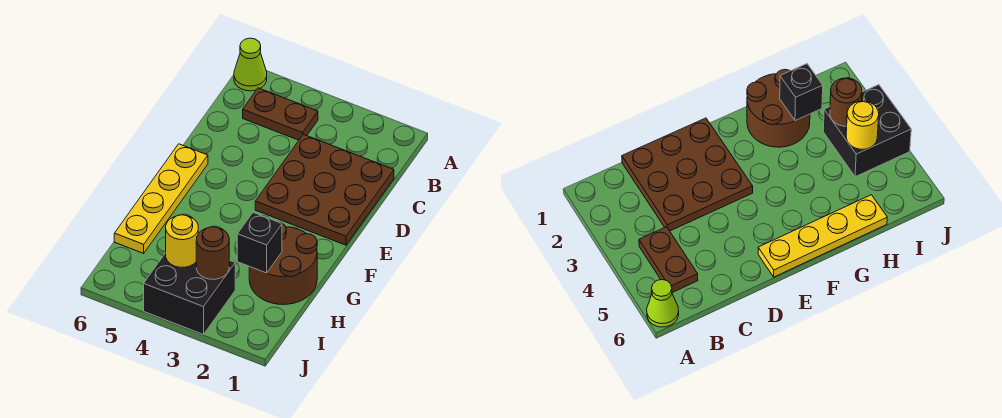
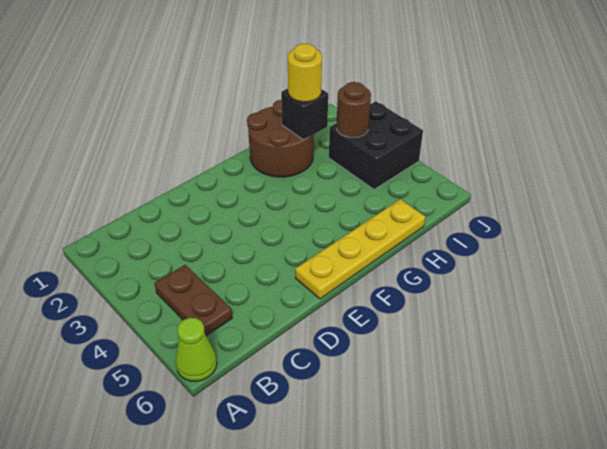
brown plate C1:E3 level 1 -> none
yellow round brick I4 level 2 -> yellow round brick H2 level 3

